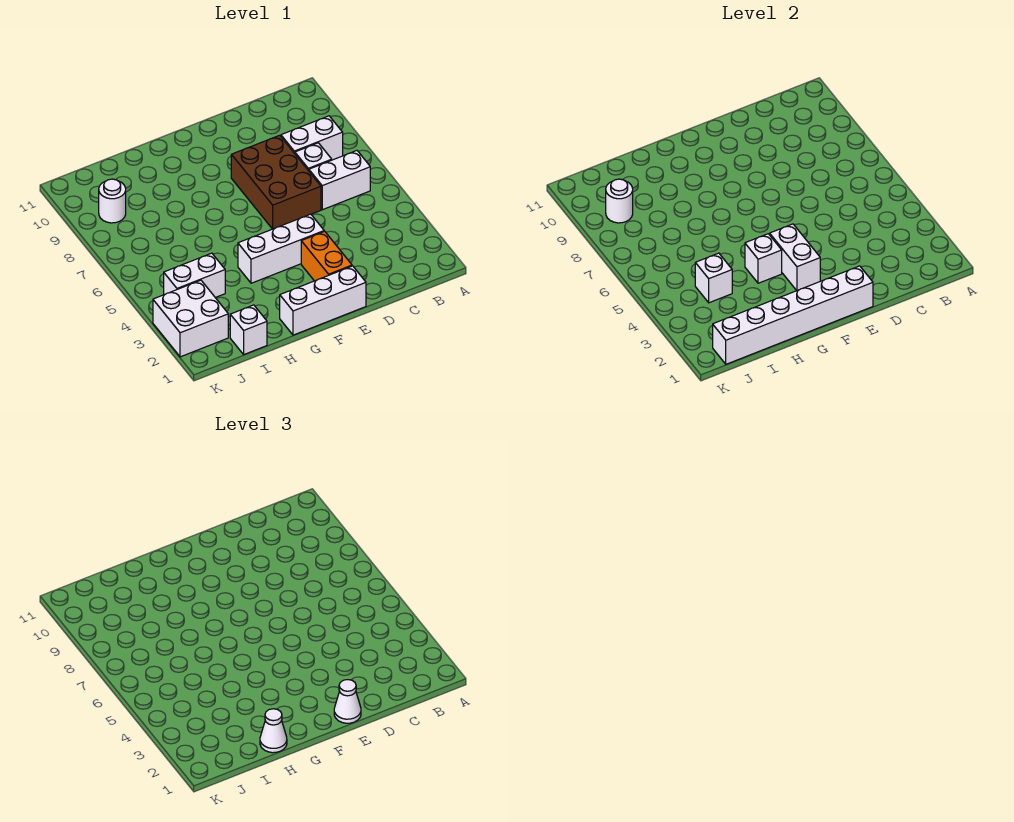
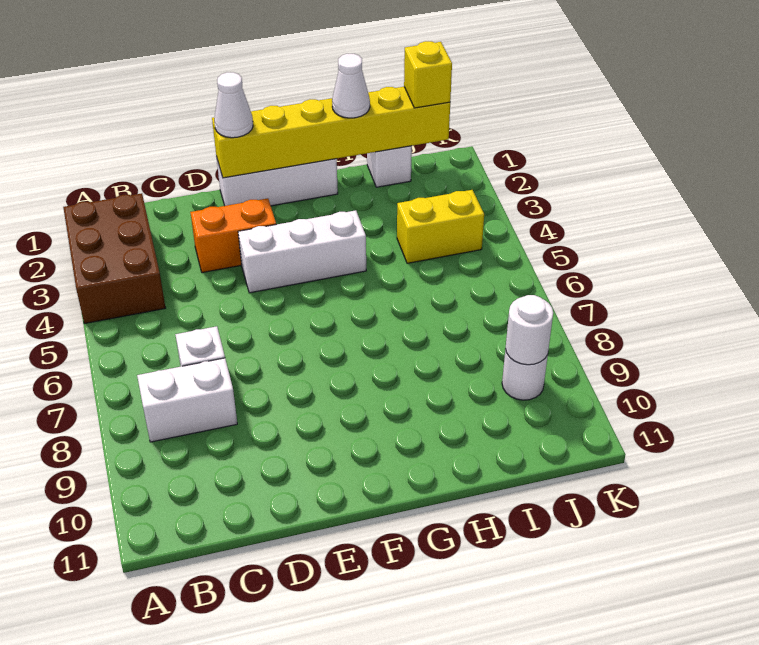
white brick B6:C6 level 1 -> none
brown brick D6:E8 level 1 -> brown brick A2:B4 level 1
white brick E1:J1 level 2 -> yellow brick E1:J1 level 2
orange brick E2:E3 level 1 -> orange brick D3:E3 level 1
white brick F3:F4 level 2 -> none
white brick G4 level 2 -> none
white brick I4:J4 level 1 -> yellow brick I4:J4 level 1
white brick I4 level 2 -> none
none -> yellow brick J1 level 3
white brick J2:K3 level 1 -> none

